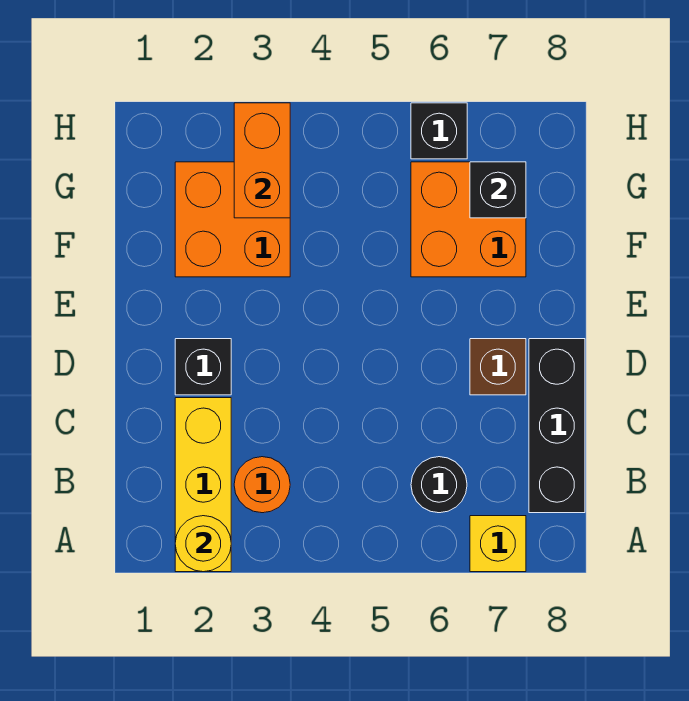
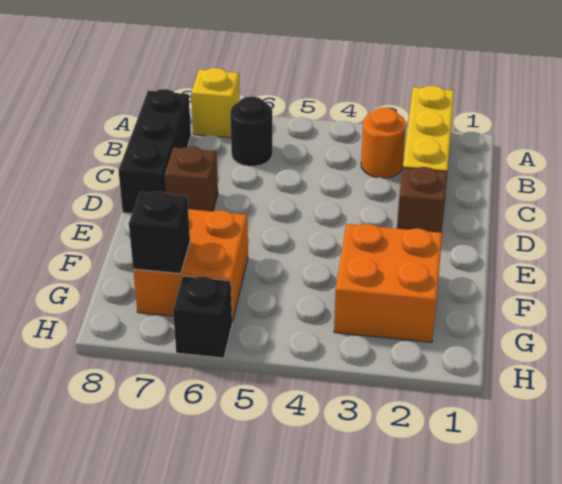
yellow round brick A2 level 2 -> none
black brick D2 level 1 -> brown brick D2 level 1
orange brick G3:H3 level 2 -> none

